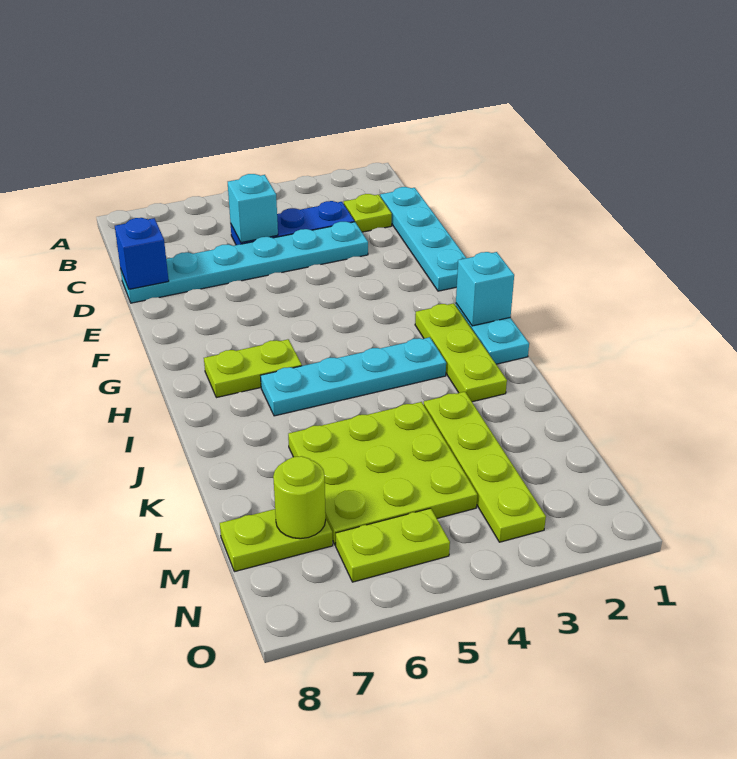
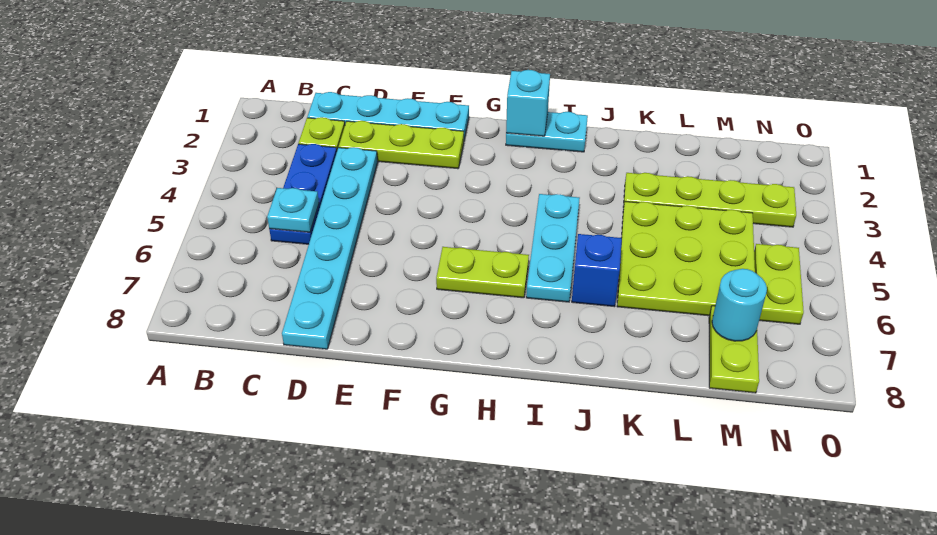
cyan brick C5 level 2 -> cyan plate C5 level 2
blue brick D8 level 2 -> blue brick J6 level 1
lime plate H2:J2 level 1 -> lime plate D2:F2 level 1
lime plate H6:H7 level 1 -> lime plate G6:H6 level 1
cyan plate I3:I6 level 1 -> cyan plate I4:I6 level 1
lime round brick M7 level 2 -> cyan round brick M7 level 2

